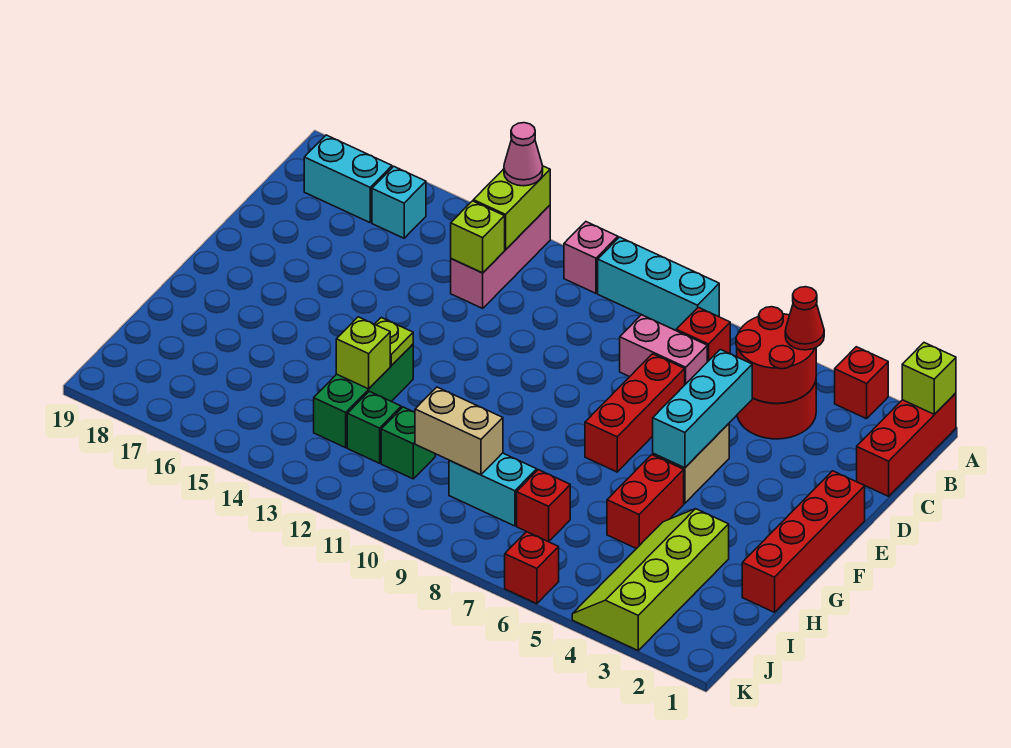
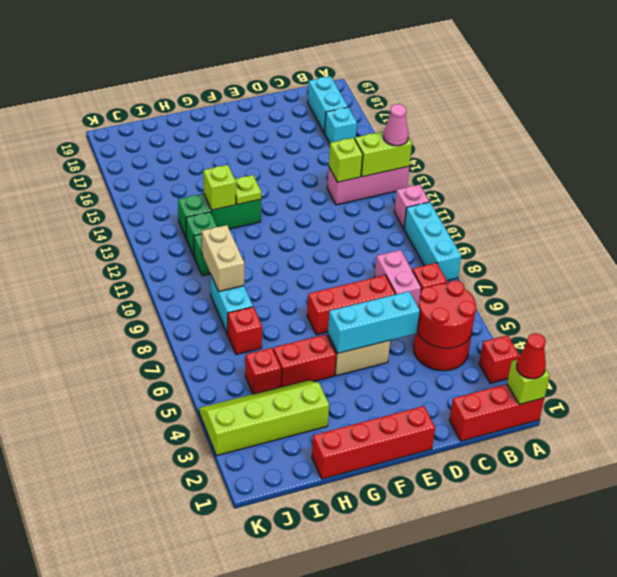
red cone B4 level 3 -> red cone A1 level 3
red brick K6 level 1 -> red brick I5 level 1

